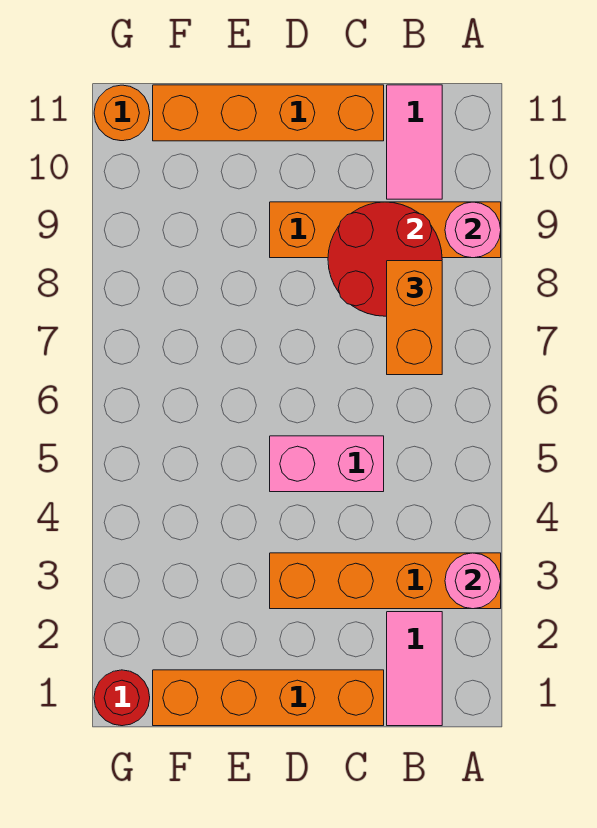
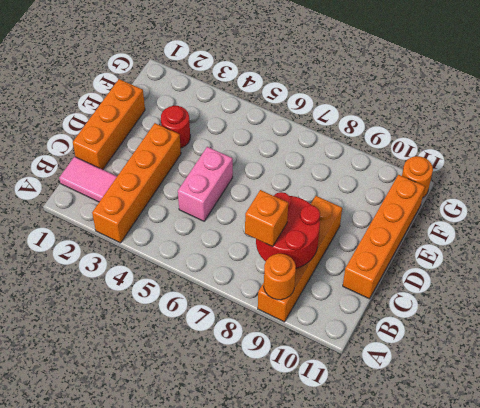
pink round brick A3 level 2 -> none
pink round brick A9 level 2 -> orange round brick A9 level 2
orange brick B7:B8 level 3 -> orange brick B8 level 3
pink tile B10:B11 level 1 -> none
orange brick C1:F1 level 1 -> orange brick C1:E1 level 1
red round brick G1 level 1 -> red round brick E3 level 1

